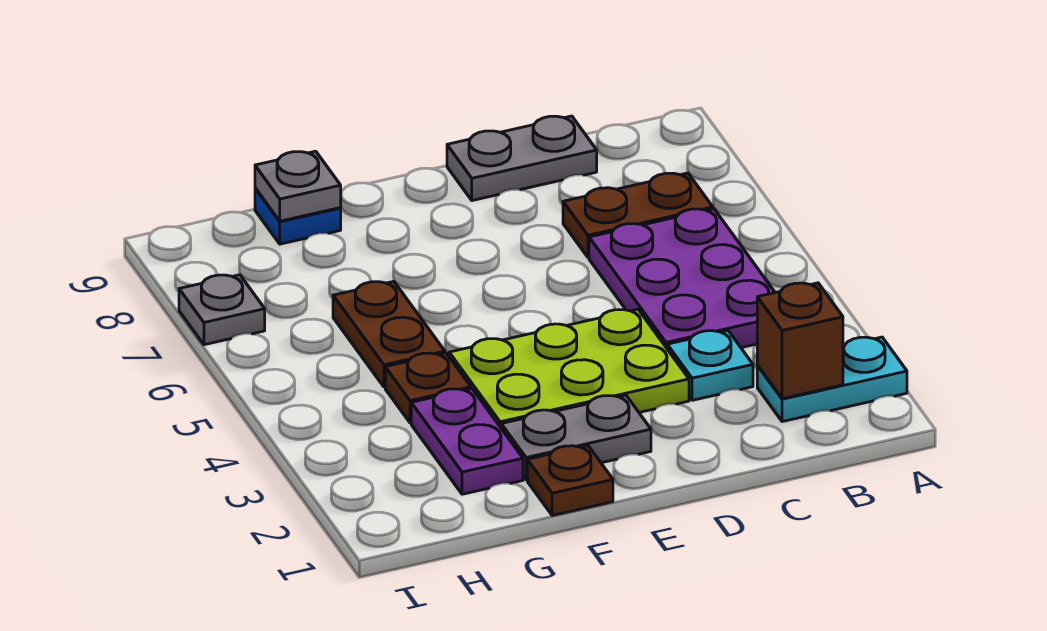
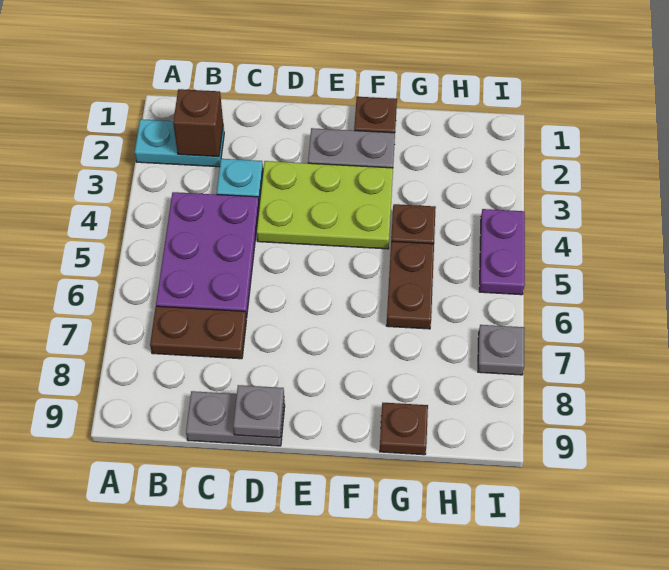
purple plate G2:G3 level 1 -> purple plate I4:I5 level 1
blue plate G9 level 1 -> brown plate G9 level 1
grey plate G9 level 2 -> grey plate D9 level 2

